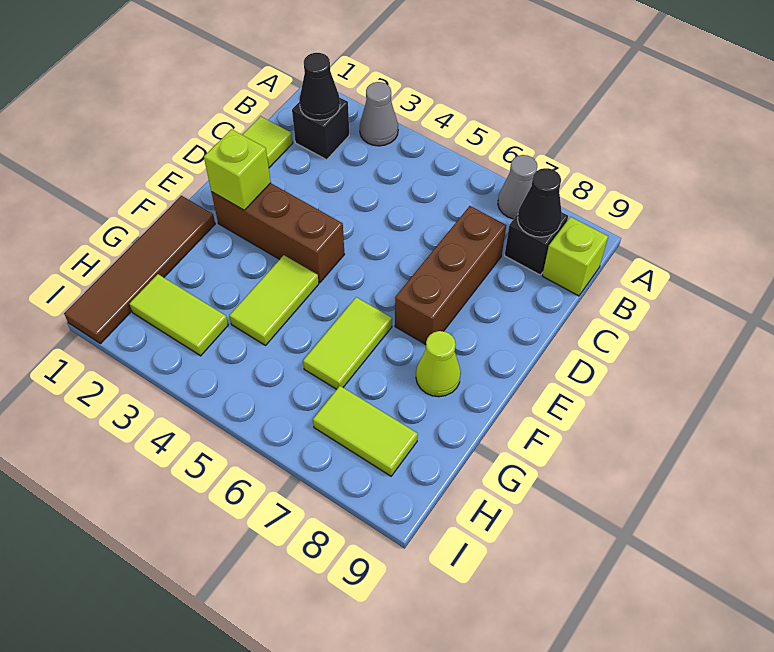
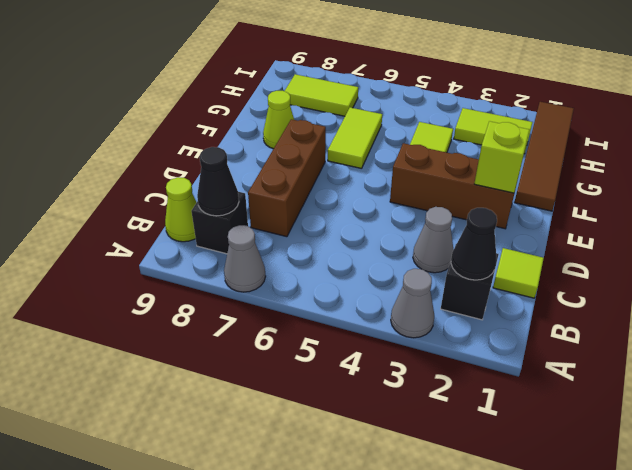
lime brick B9 level 1 -> lime cone B9 level 1
none -> grey cone C3 level 1

